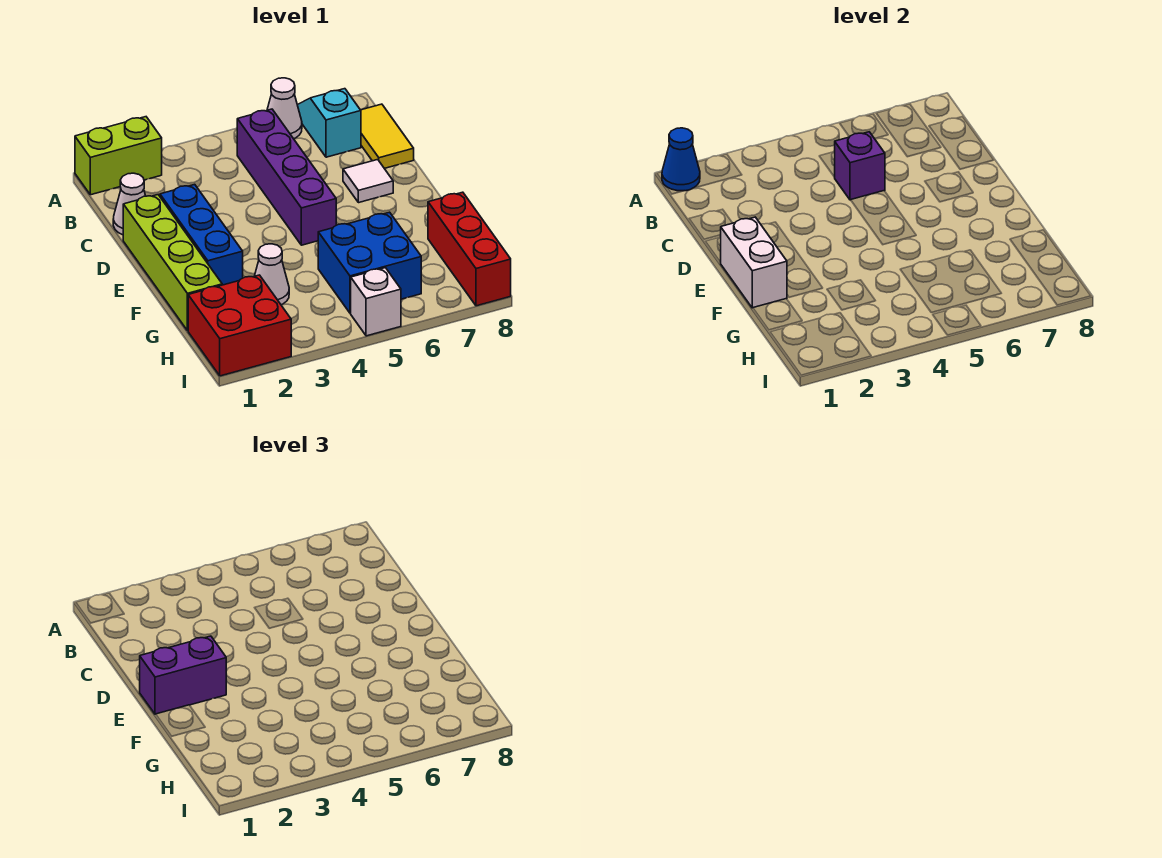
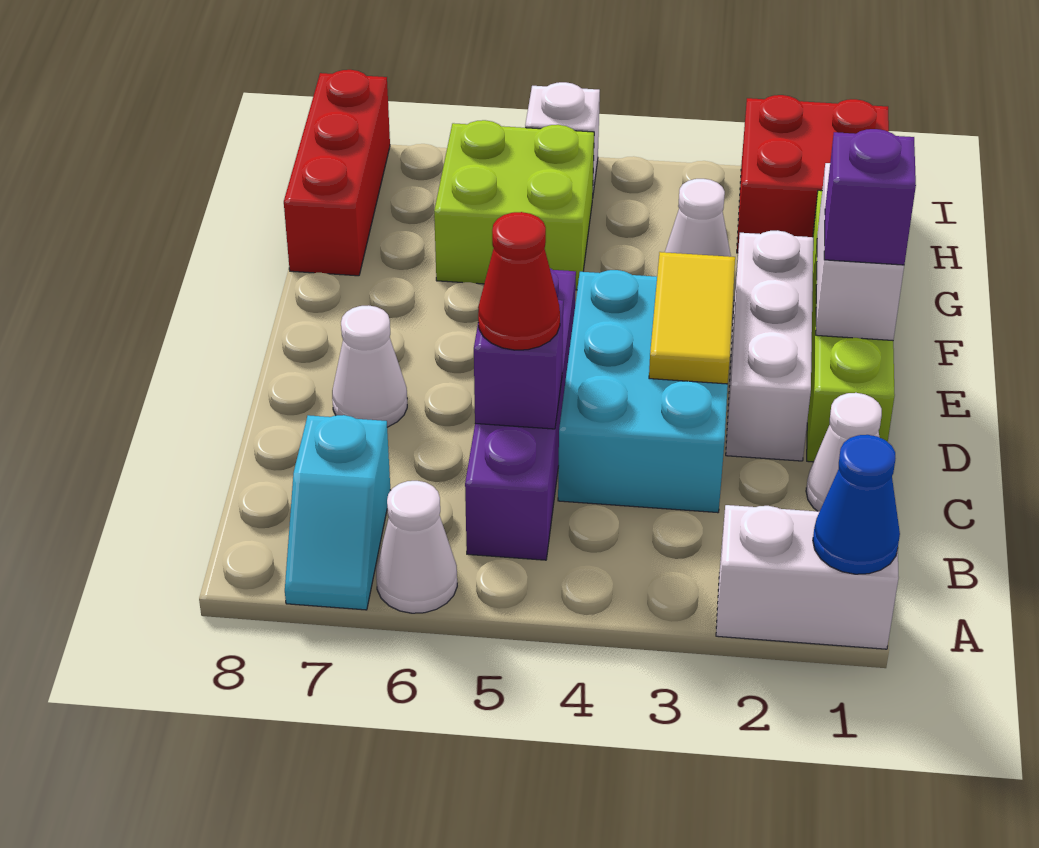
lime brick A1:A2 level 1 -> white brick A1:A2 level 1
yellow tile B8:C8 level 1 -> yellow tile D3:E3 level 2
none -> cyan brick C3:E4 level 1
none -> red cone C5 level 3
blue brick D2:F2 level 1 -> white brick D2:F2 level 1
white tile D7 level 1 -> white cone D7 level 1
purple brick E1:E2 level 3 -> purple brick E1 level 3
blue brick G5:H6 level 1 -> lime brick G5:H6 level 1

